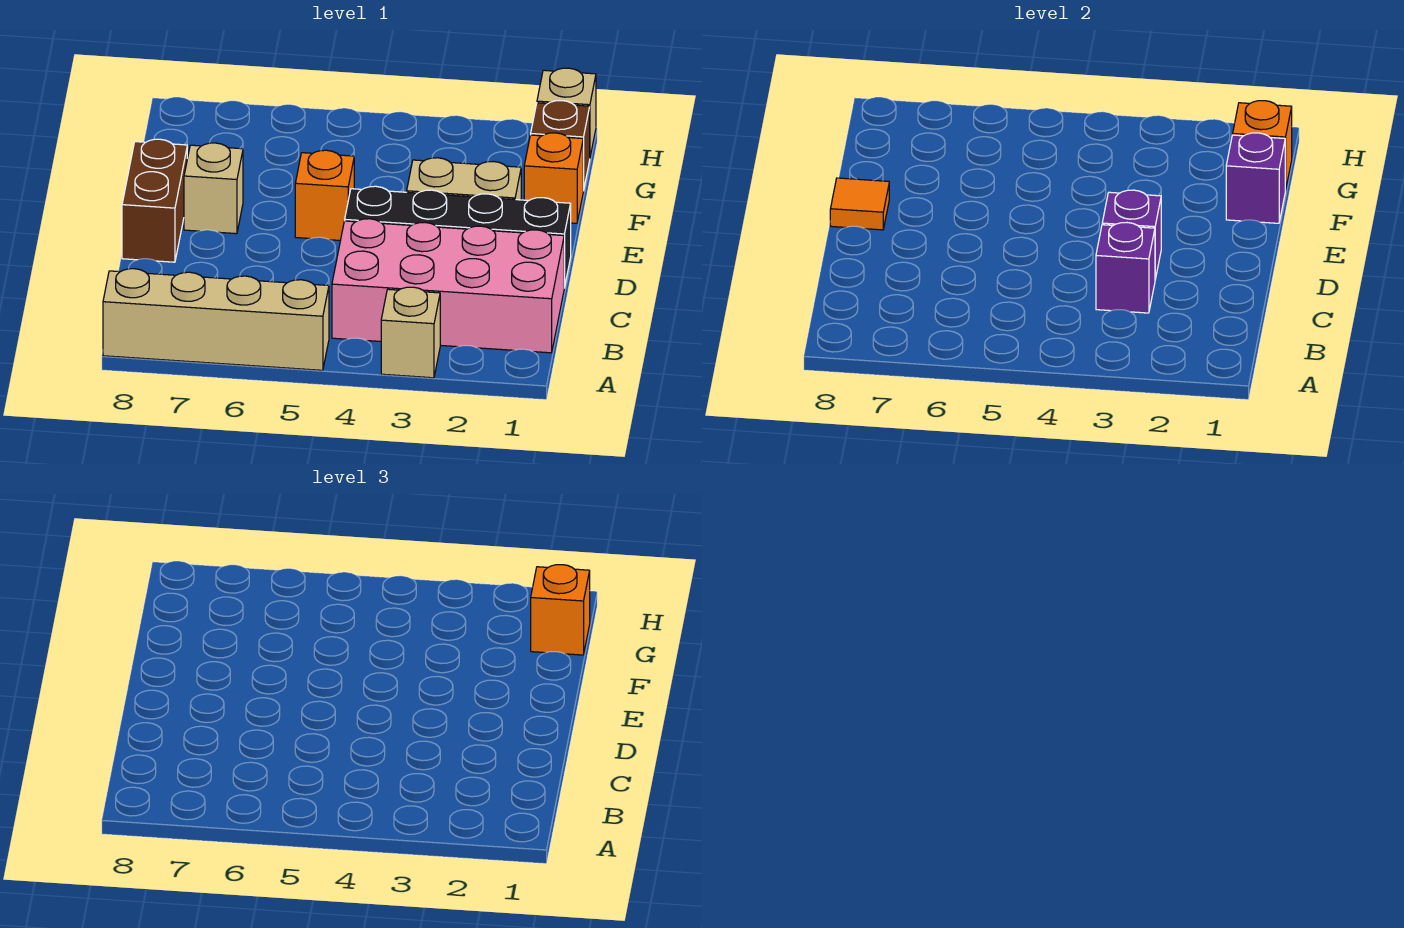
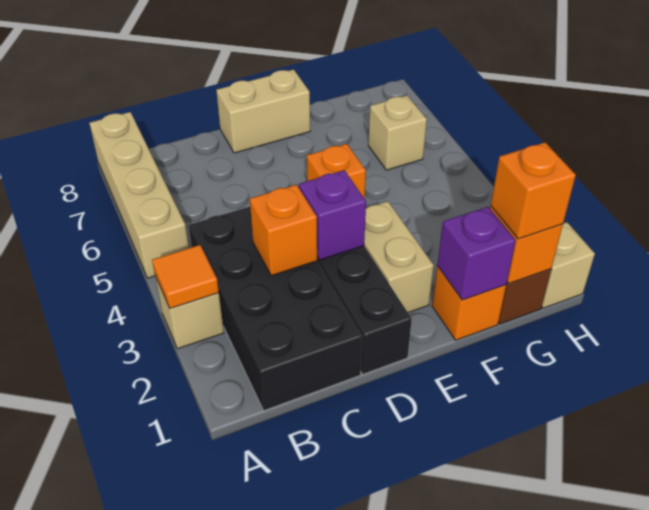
pink brick B1:C4 level 1 -> black brick B1:C4 level 1
purple brick C3 level 2 -> orange brick C3 level 2
brown brick D8:E8 level 1 -> tan brick D8:E8 level 1
tan brick E7 level 1 -> tan brick G6 level 1
orange tile E8 level 2 -> orange tile A3 level 2

